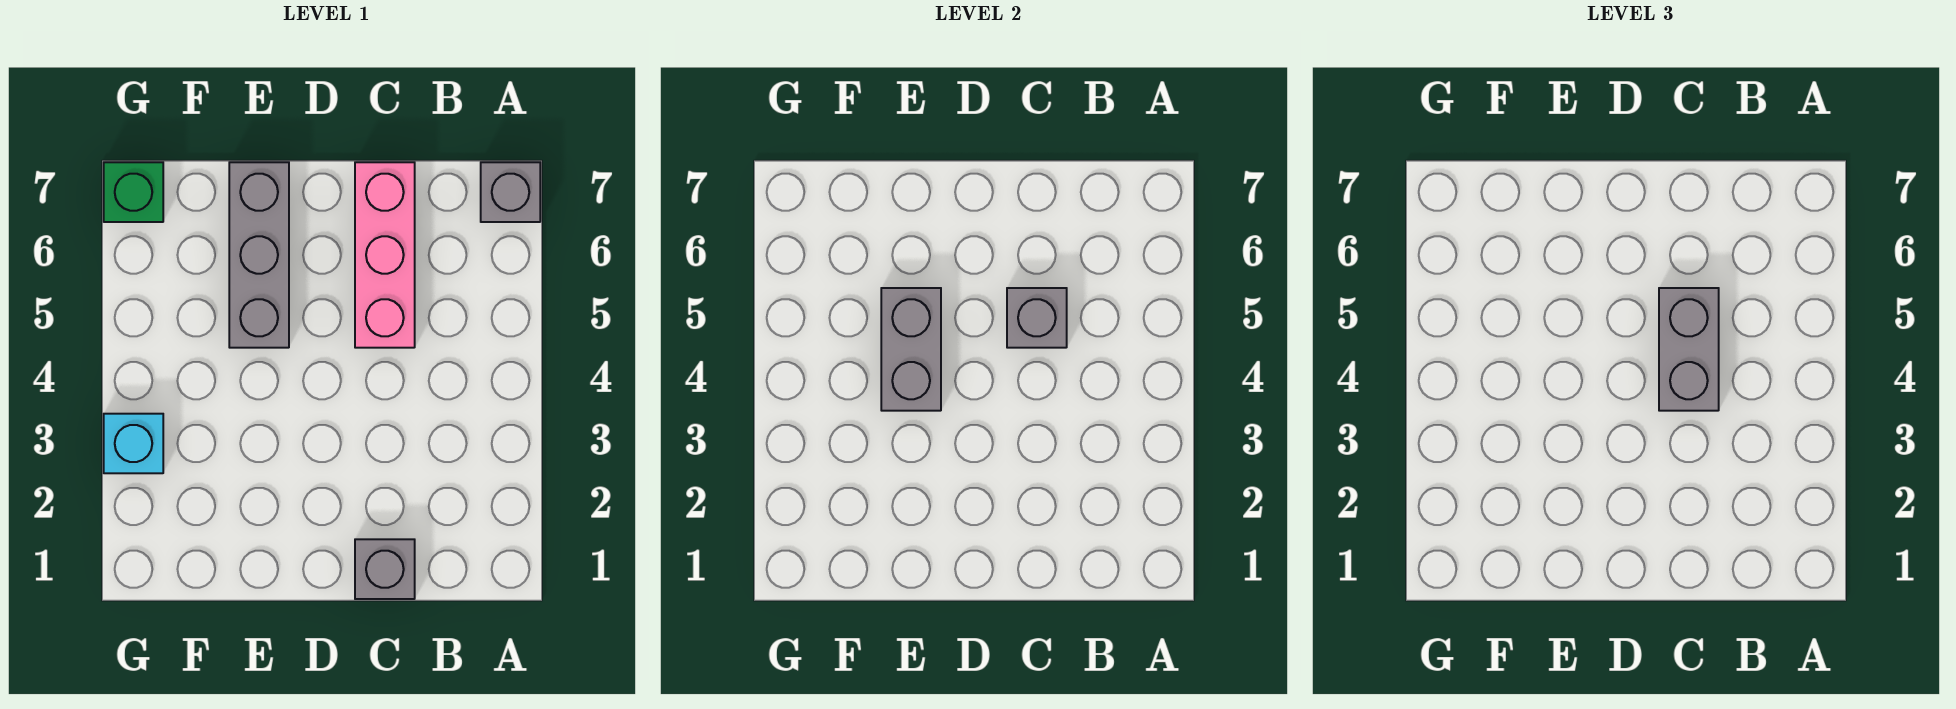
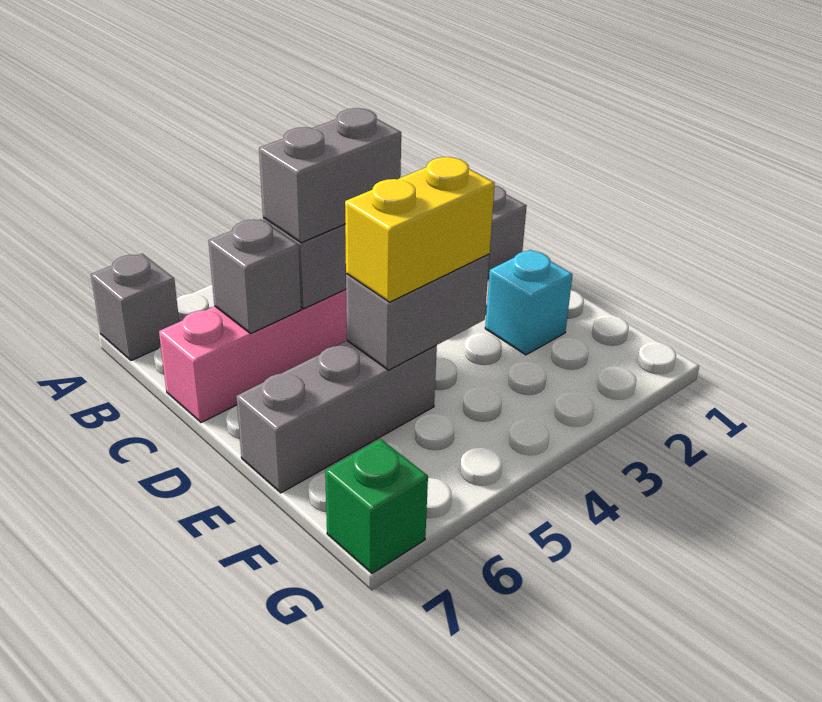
none -> grey brick C6 level 2
none -> yellow brick E4:E5 level 3
cyan brick G3 level 1 -> cyan brick E2 level 1

